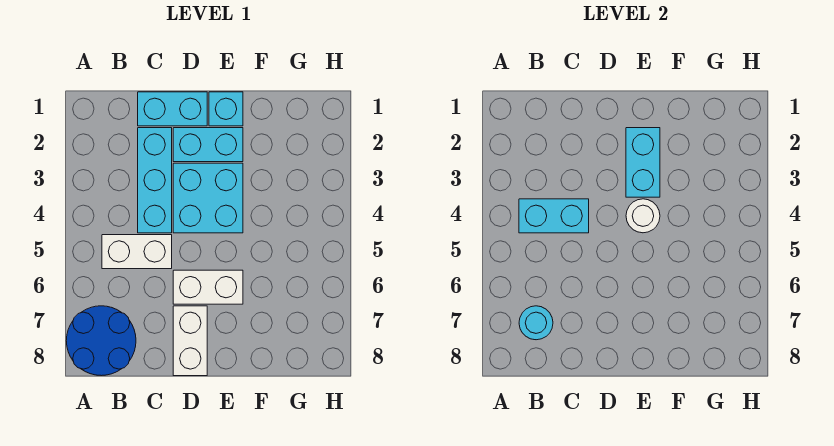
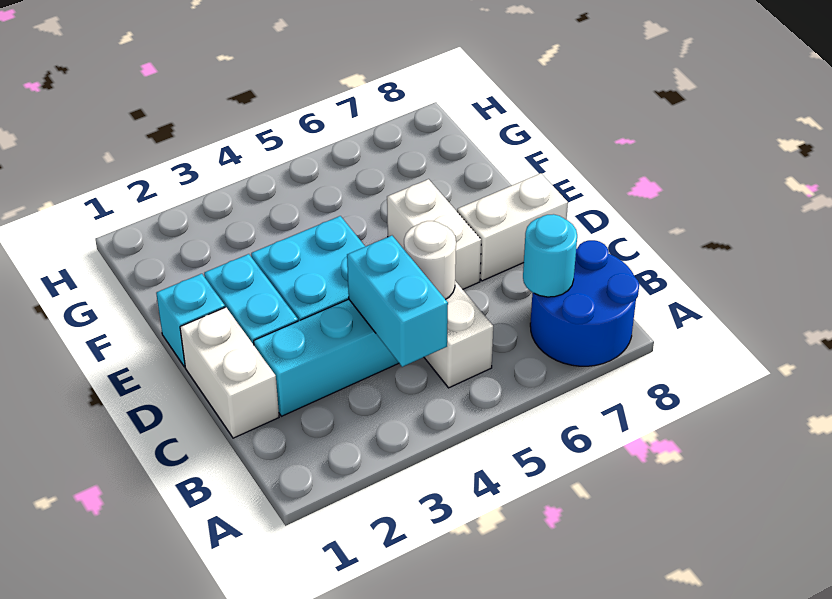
cyan brick C1:D1 level 1 -> white brick C1:D1 level 1
cyan brick E2:E3 level 2 -> none
white round brick E4 level 2 -> white round brick C5 level 2

